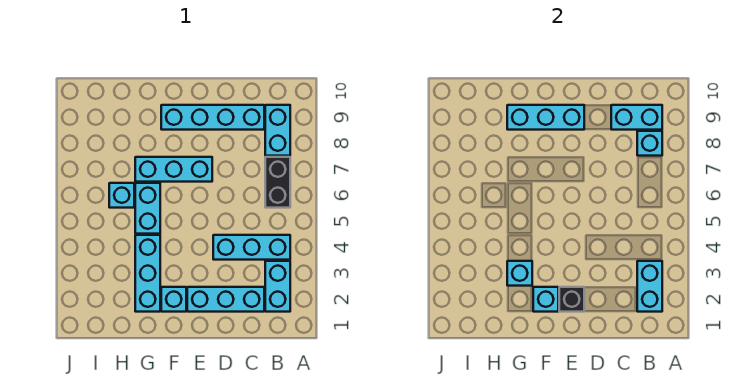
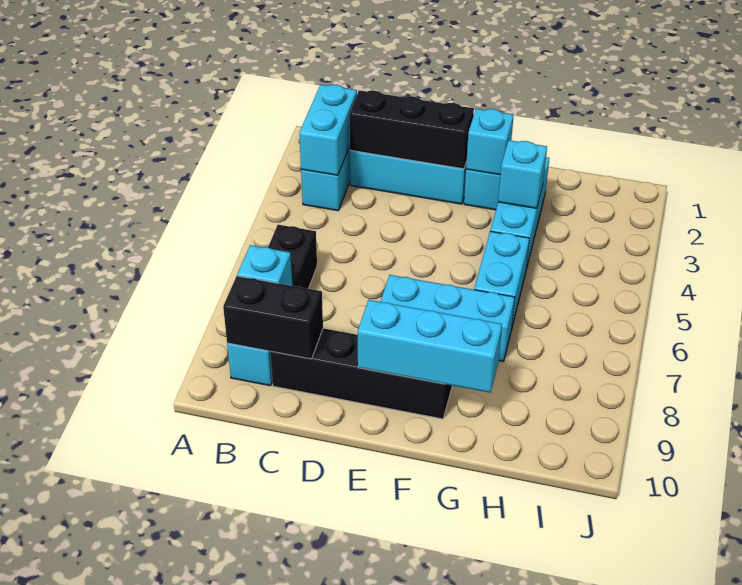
cyan brick B4:D4 level 1 -> none
cyan brick B9:C9 level 2 -> black brick B9:C9 level 2
cyan brick C9:F9 level 1 -> black brick C9:F9 level 1
black brick E2 level 2 -> black brick C2:E2 level 2
cyan brick H6 level 1 -> none

